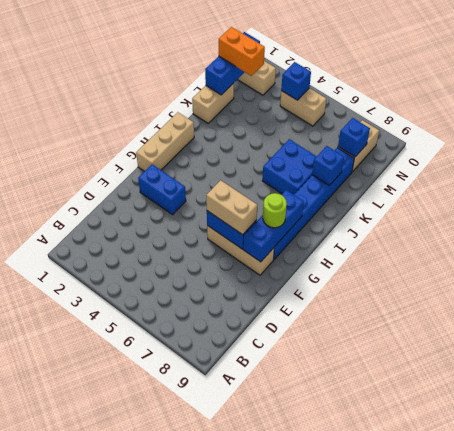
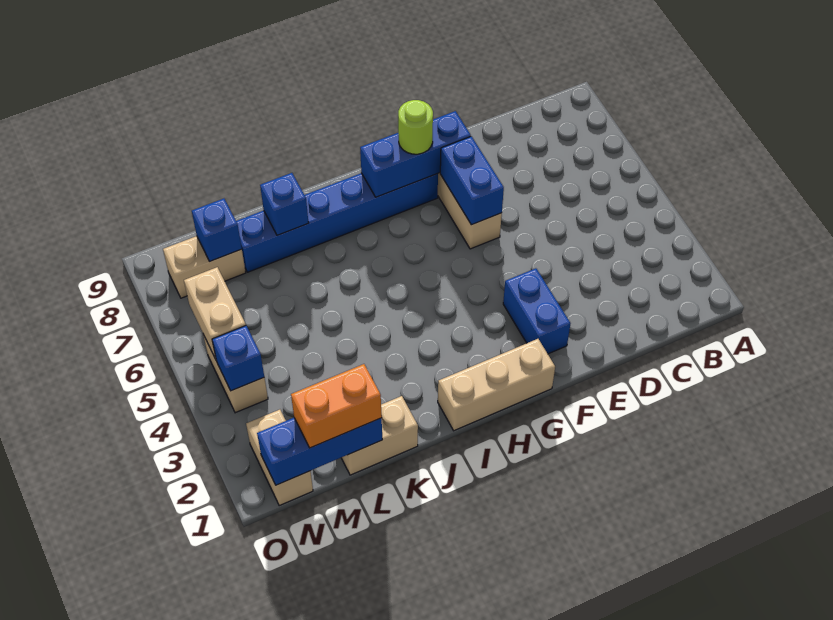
tan brick F6:F7 level 3 -> tan brick N5:N6 level 2
blue brick J6:K7 level 1 -> none
orange brick M1:M2 level 3 -> orange brick L1:M1 level 3

